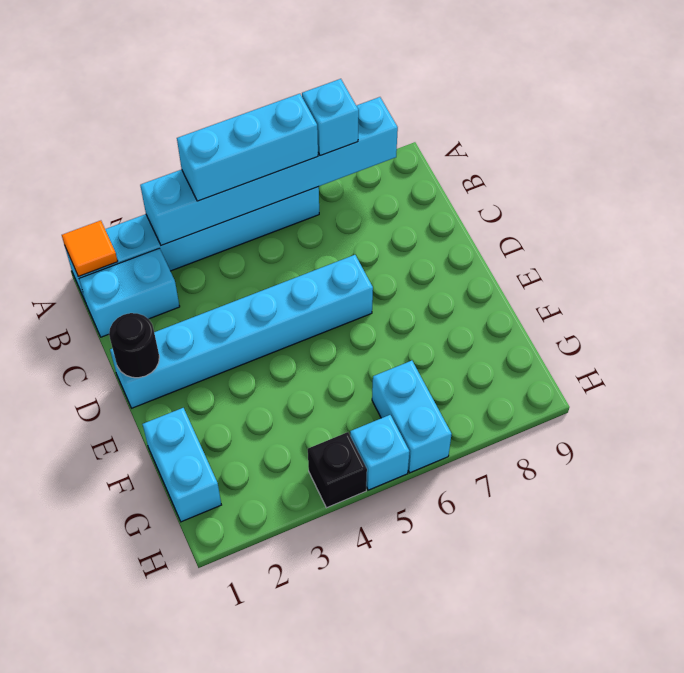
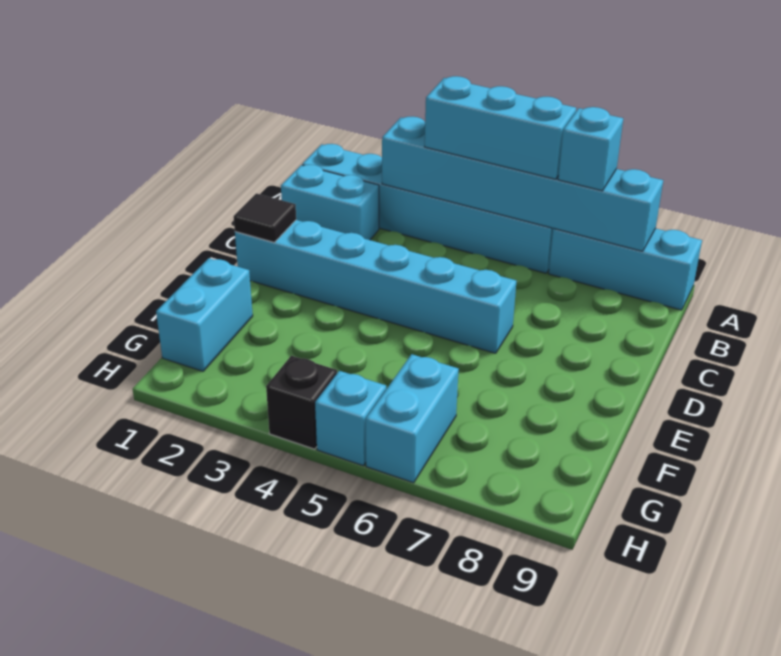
orange tile A1 level 2 -> none
none -> cyan brick A7:A9 level 1
black round brick D1 level 2 -> black tile D1 level 2

